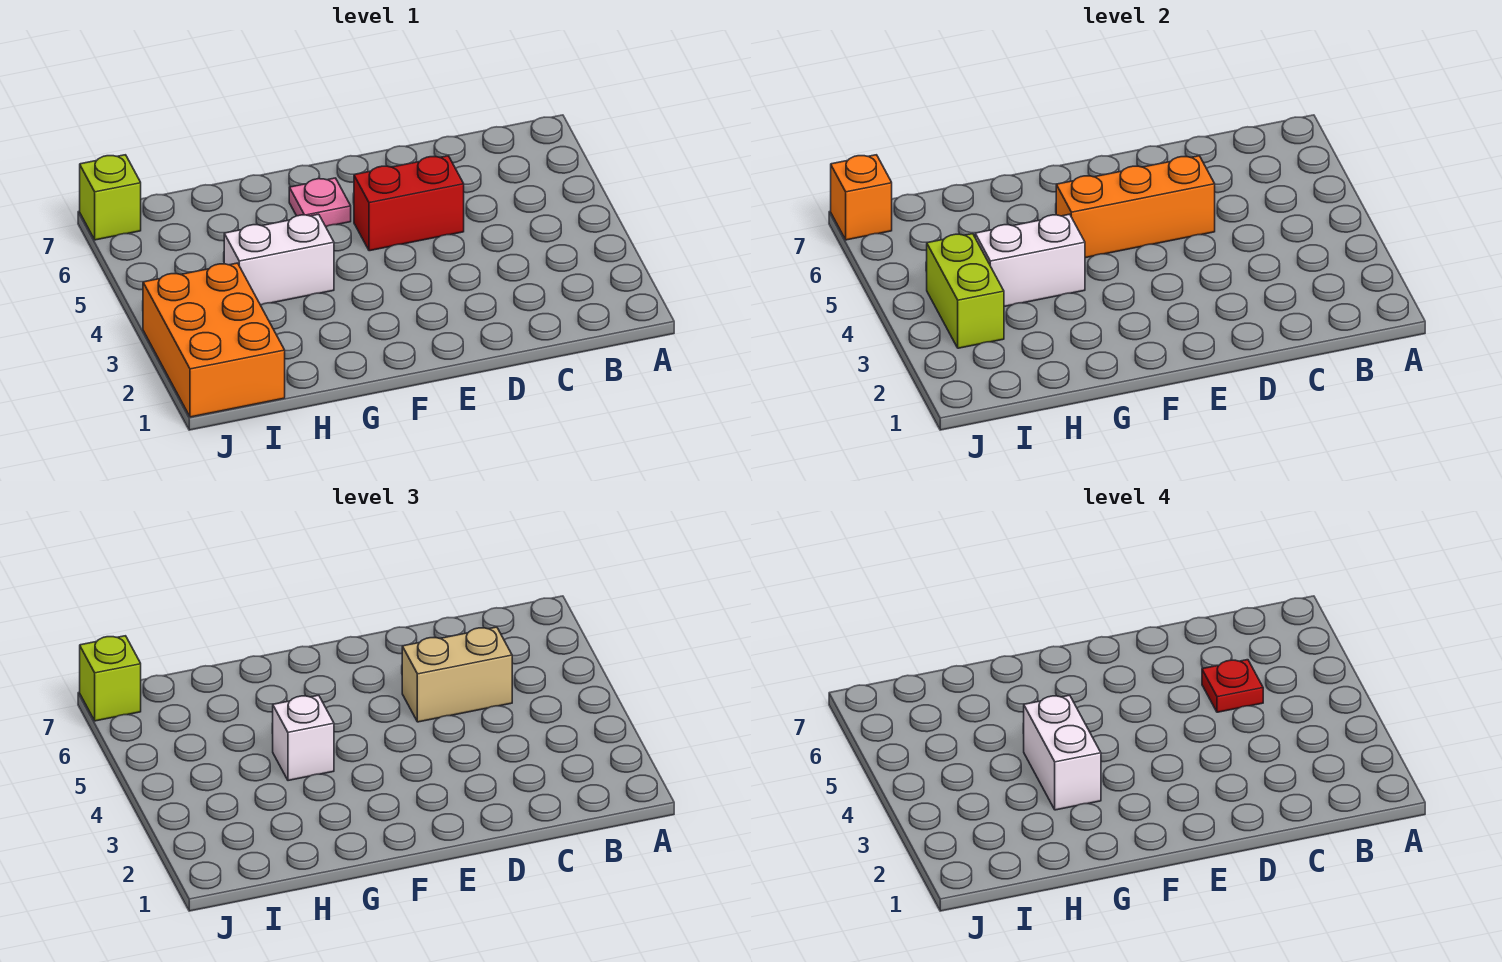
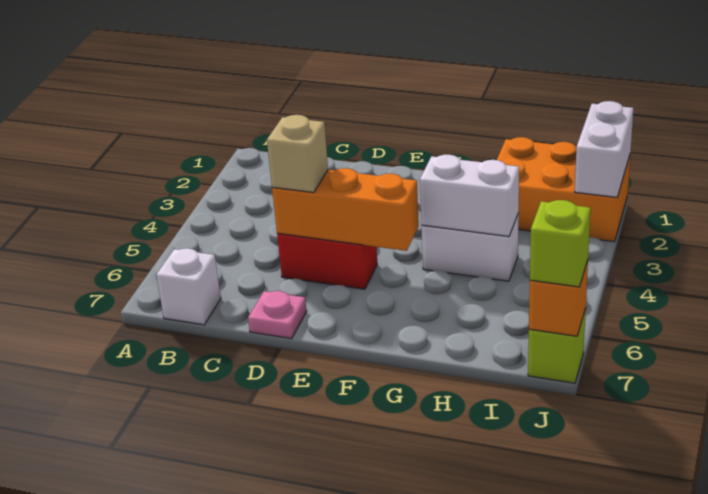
tan brick C5:D5 level 3 -> tan brick D5 level 3
red plate C5 level 4 -> none
pink plate F6 level 1 -> pink plate D7 level 1
white brick G3:G4 level 4 -> white brick J1:J2 level 2
white brick G4 level 3 -> white brick B7 level 1
orange brick I1:J3 level 1 -> orange brick H1:J2 level 1
lime brick I3:I4 level 2 -> none

